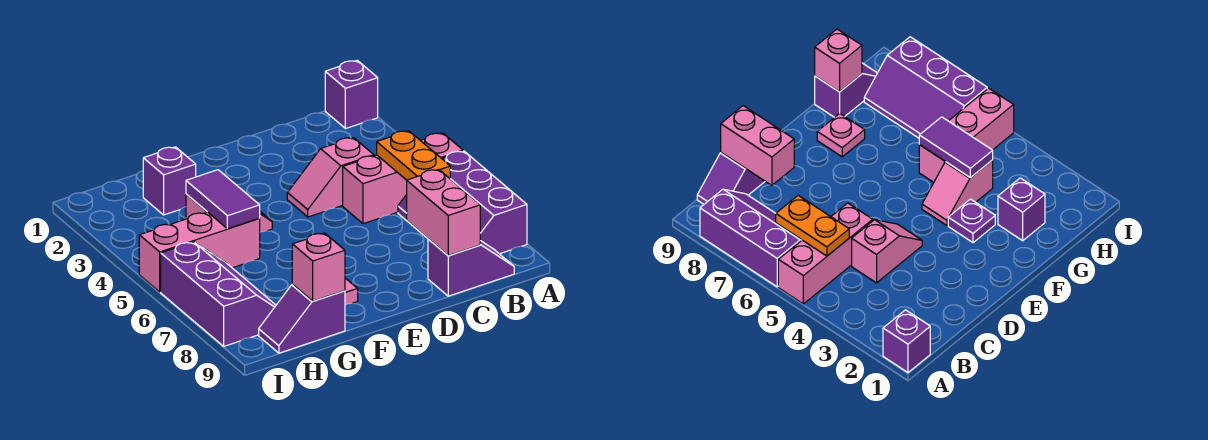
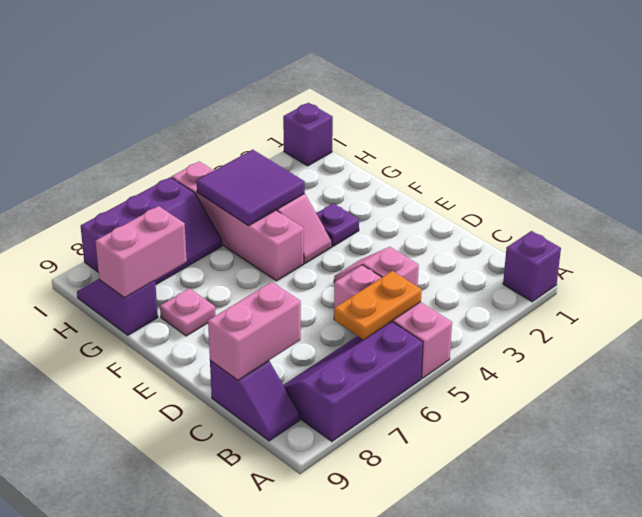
purple brick G2 level 1 -> purple brick I1 level 1
purple tile G4:G5 level 2 -> purple tile G4:H5 level 2
pink brick G5:I5 level 1 -> pink brick F5:I5 level 1
pink brick G9 level 2 -> pink brick G8:G9 level 2

